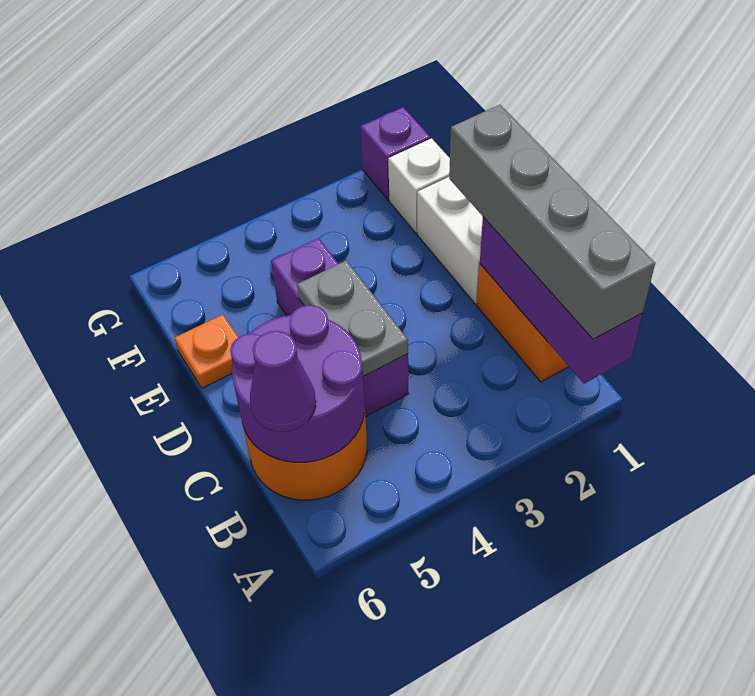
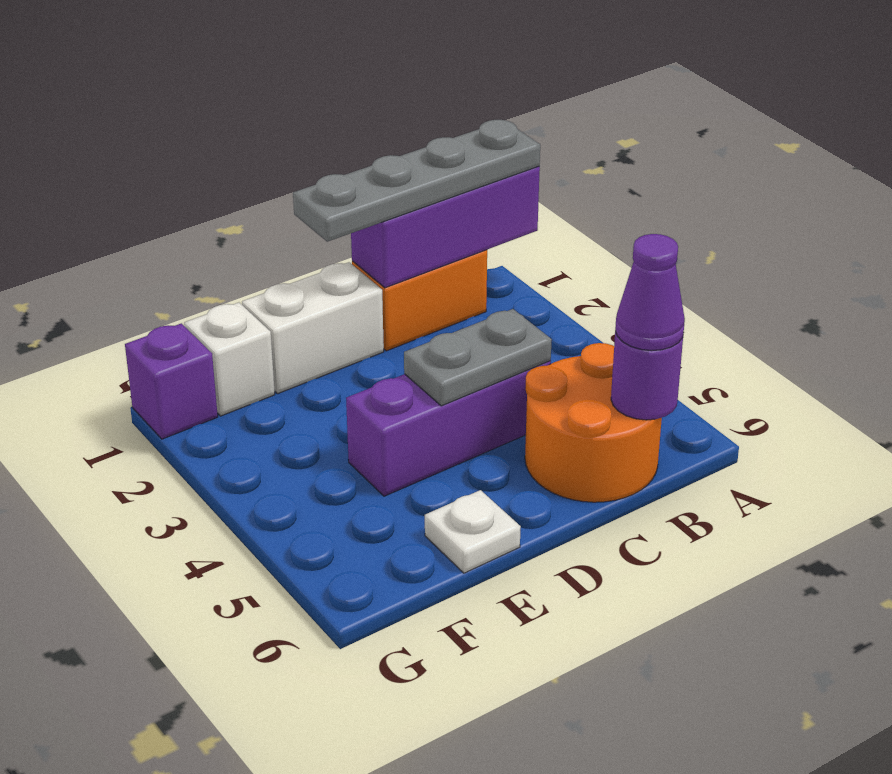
grey brick A1:D1 level 3 -> grey plate A1:D1 level 3
purple round brick B5:C6 level 2 -> purple round brick B6 level 2
orange plate E6 level 1 -> white plate E6 level 1

